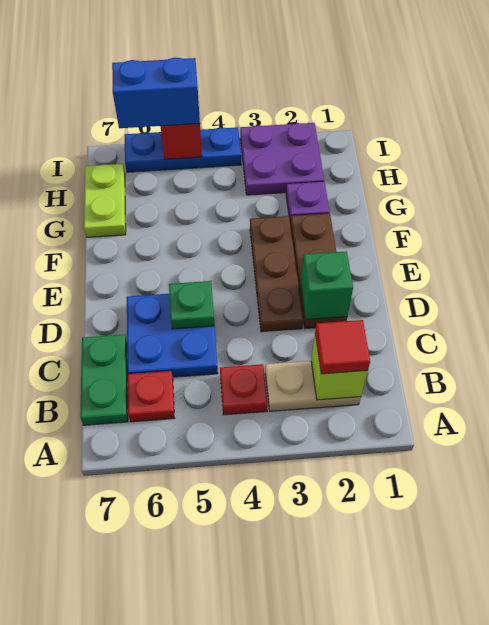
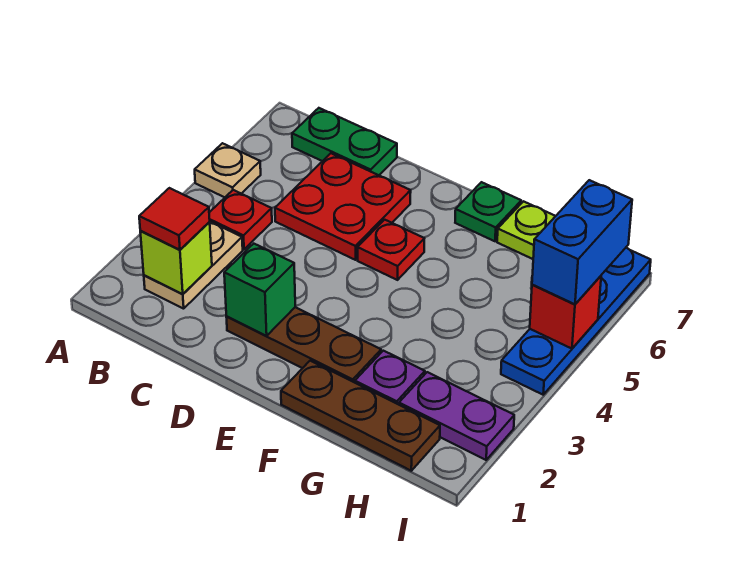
none -> tan plate A5 level 1
red plate B6 level 1 -> red plate E5 level 1
blue plate C5:D6 level 1 -> red plate C5:D6 level 1
brown plate D3:F3 level 1 -> brown plate F1:H1 level 1
green plate D5 level 2 -> green plate F7 level 1
purple plate H2:I3 level 1 -> purple plate H2:I2 level 1
blue plate I4:I6 level 1 -> blue plate I4:I7 level 1

